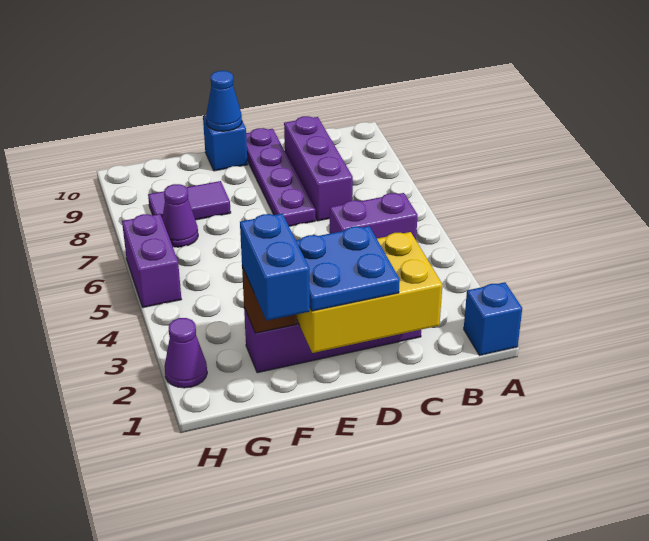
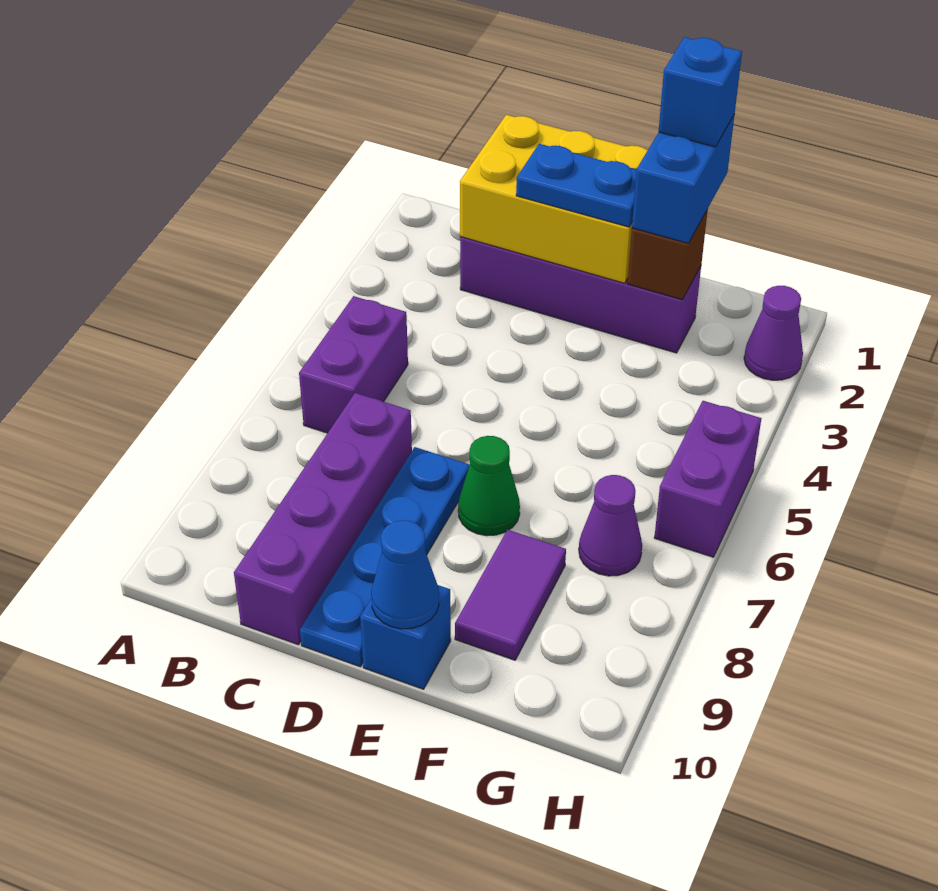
blue brick A1 level 1 -> blue brick F1 level 4
purple brick B5:C5 level 1 -> purple brick B5:B6 level 1
purple brick C7:C9 level 1 -> purple brick C7:C10 level 1
blue plate D1:E2 level 3 -> blue plate D2:E2 level 3
purple plate D7:D10 level 1 -> blue plate D7:D10 level 1
none -> green cone E7 level 1
purple tile F8:G8 level 1 -> purple tile F8:F9 level 1

